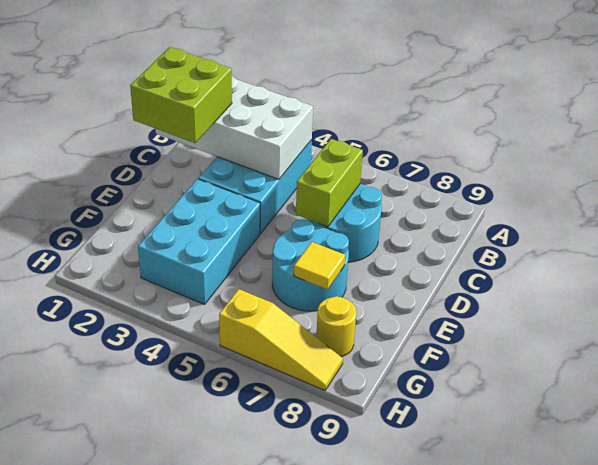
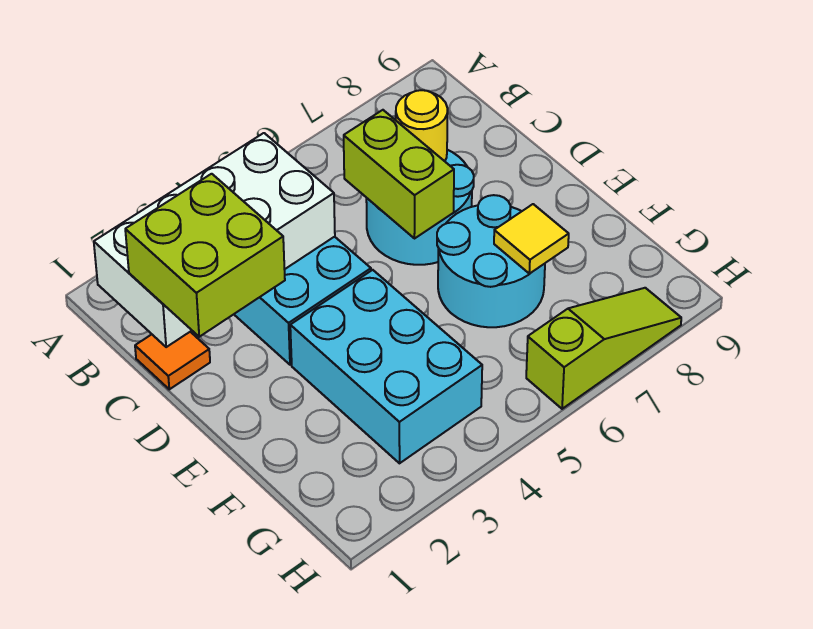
none -> orange tile C1 level 1
yellow round brick G8 level 1 -> yellow round brick C7 level 2
yellow slope H6:H8 level 1 top 6 -> lime slope H6:H8 level 1 top 6

